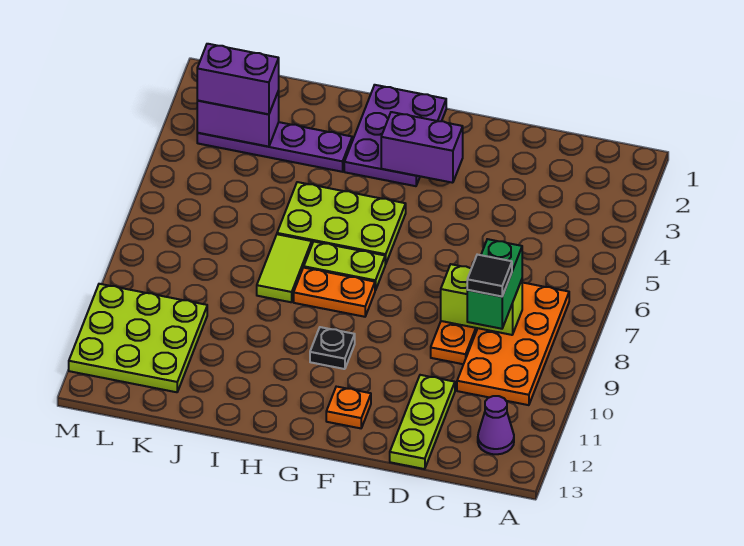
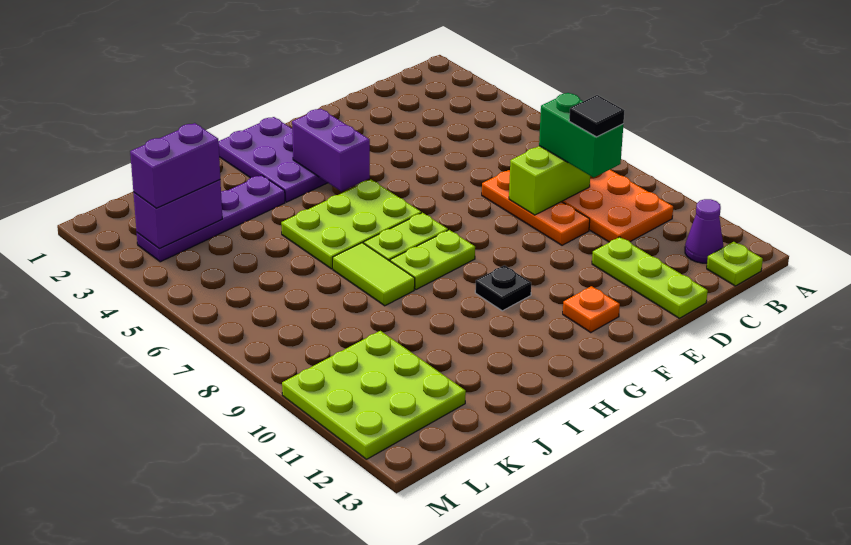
none -> lime plate B13 level 1
purple brick F3:G3 level 2 -> purple brick G3:G4 level 2
orange plate G8:H8 level 1 -> lime plate G8:H8 level 1

